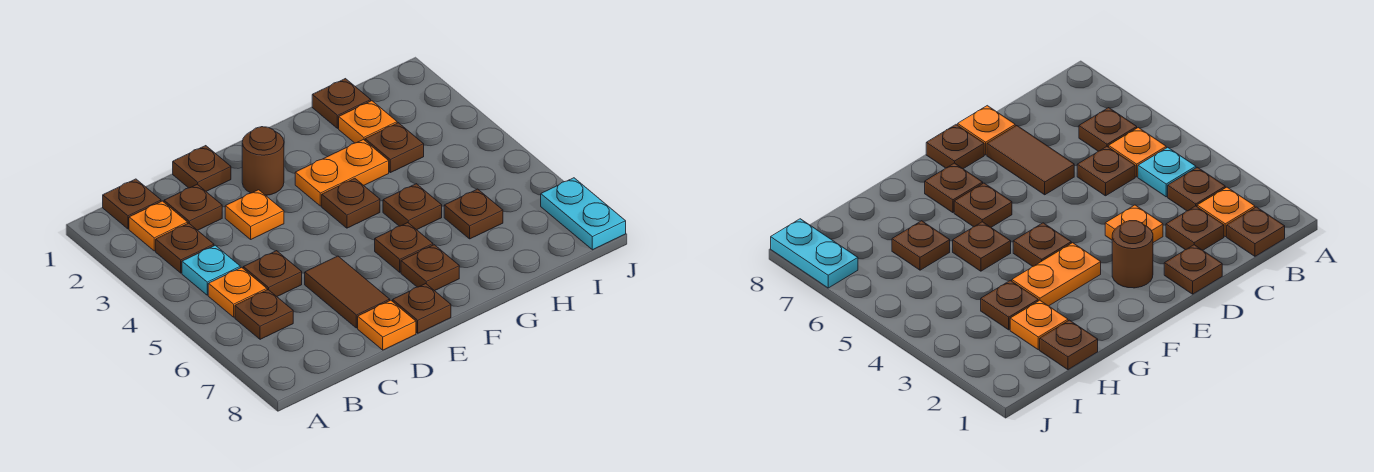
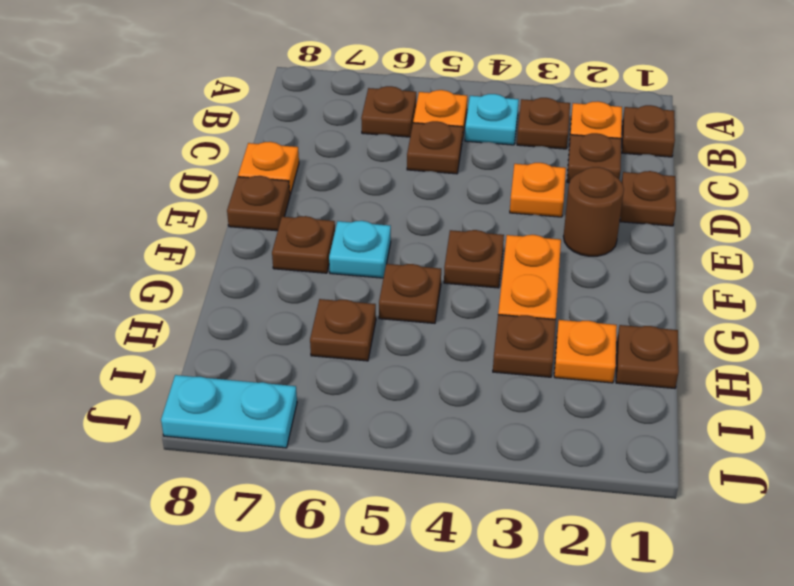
brown tile D6:D7 level 1 -> none
brown plate F6 level 1 -> cyan plate F6 level 1

